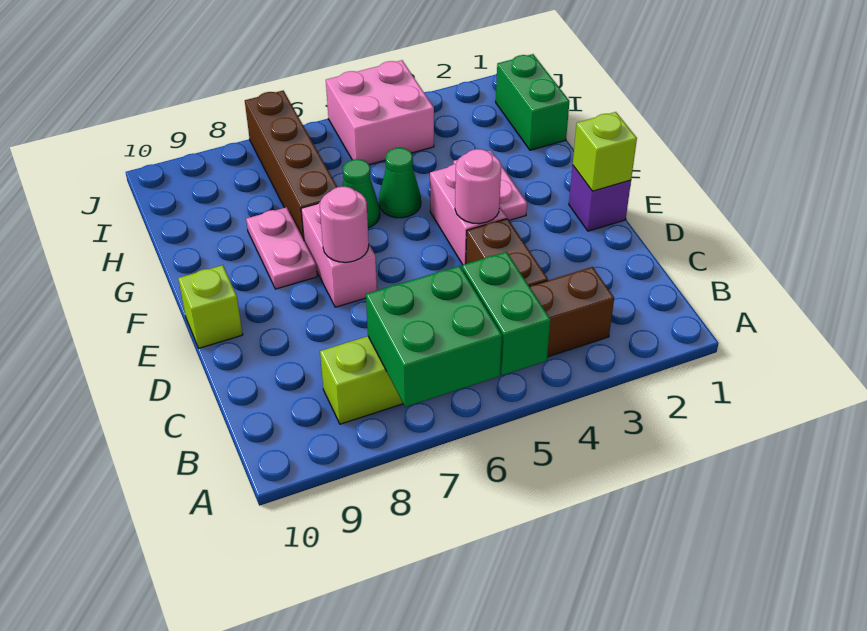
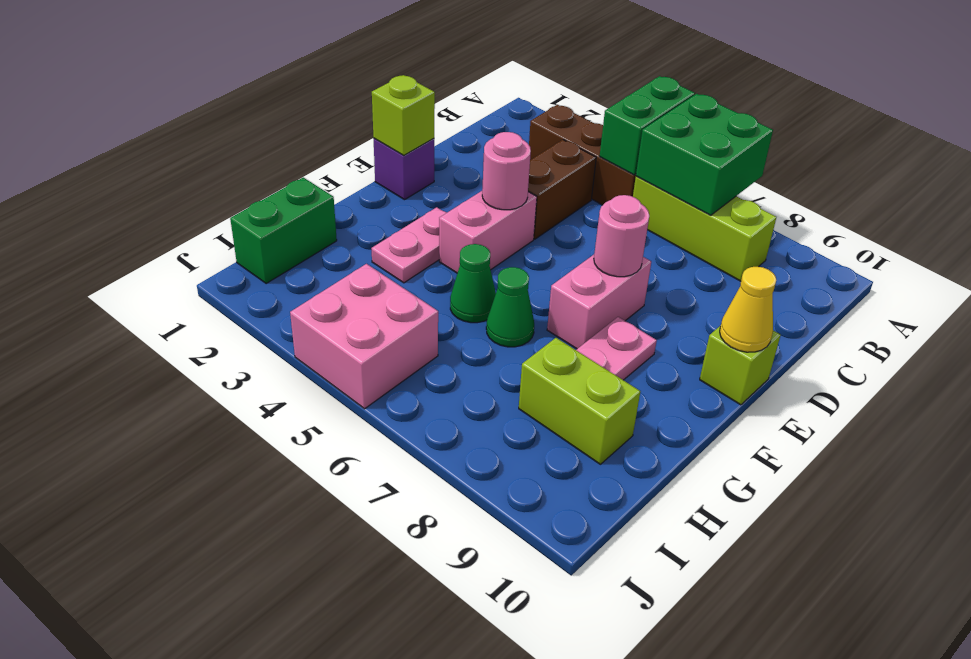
none -> yellow cone E10 level 2
brown brick G7:J7 level 1 -> none
none -> lime brick H8:H9 level 1

